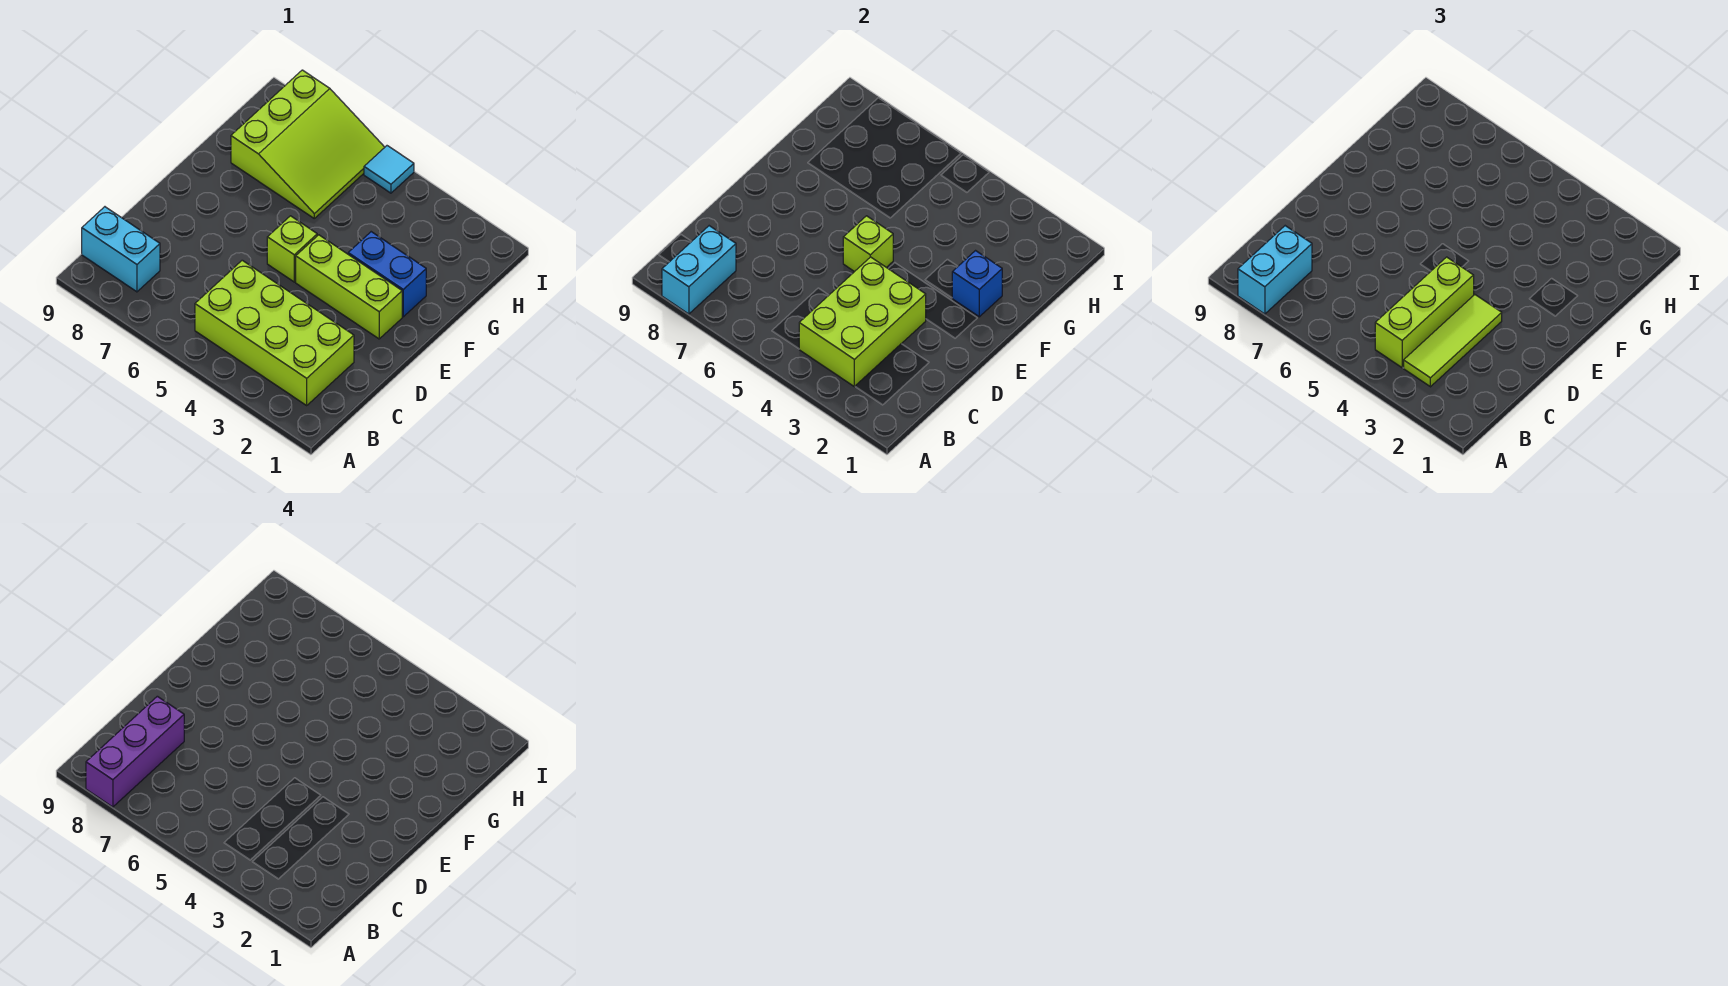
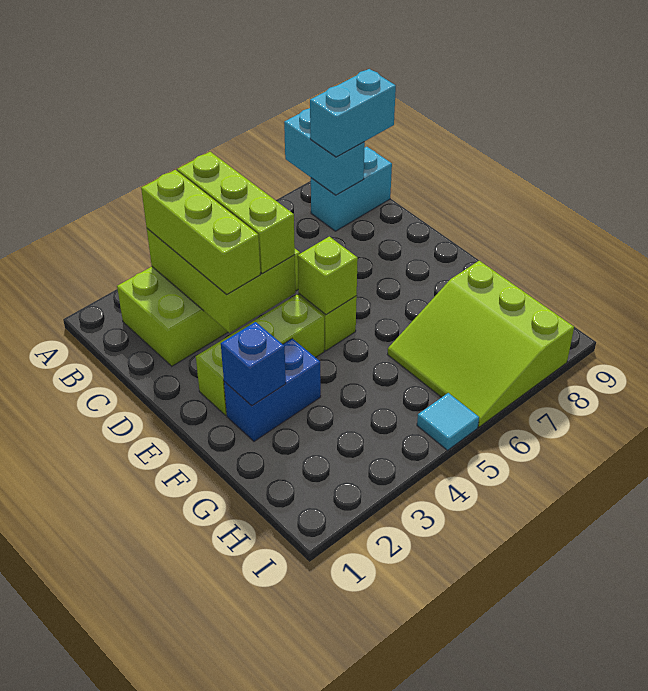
cyan brick A8:B8 level 3 -> cyan brick B8:B9 level 3
purple brick A8:C8 level 4 -> none
lime tile B3:D3 level 3 -> lime brick B3:D3 level 3

